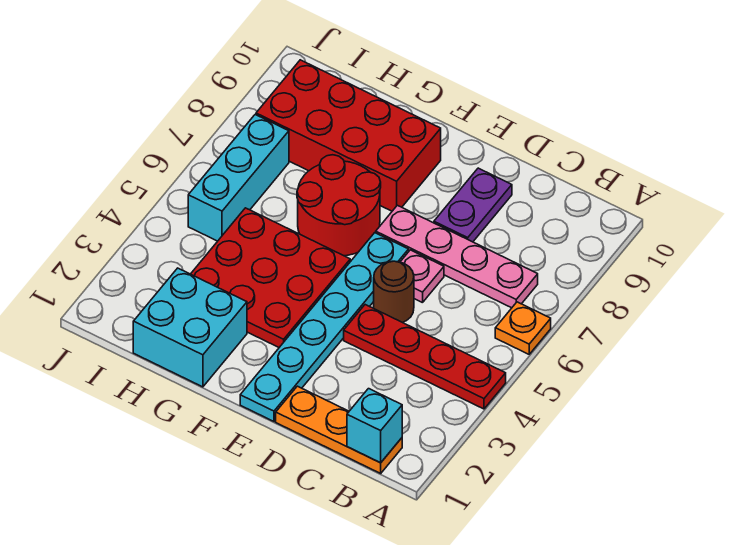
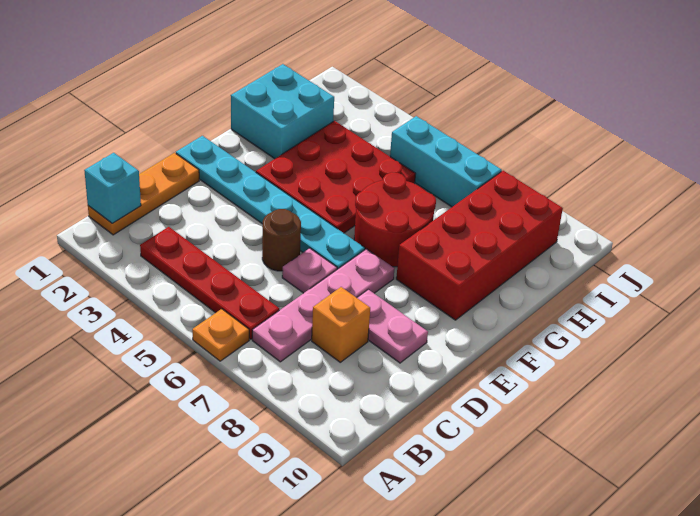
red plate A4:D4 level 1 -> red plate B3:B6 level 1
none -> orange brick C8 level 1
purple plate D8:D9 level 1 -> pink plate D8:D9 level 1

